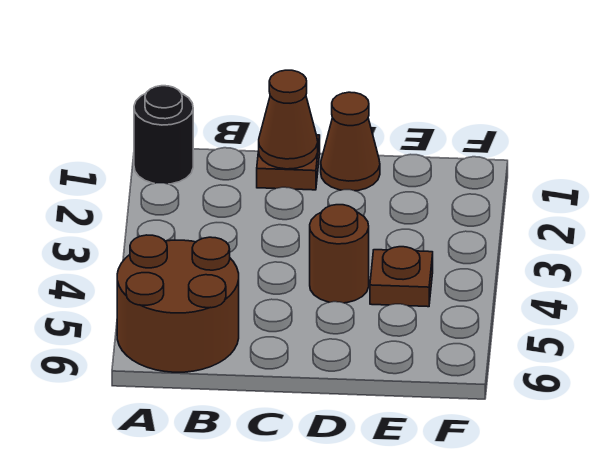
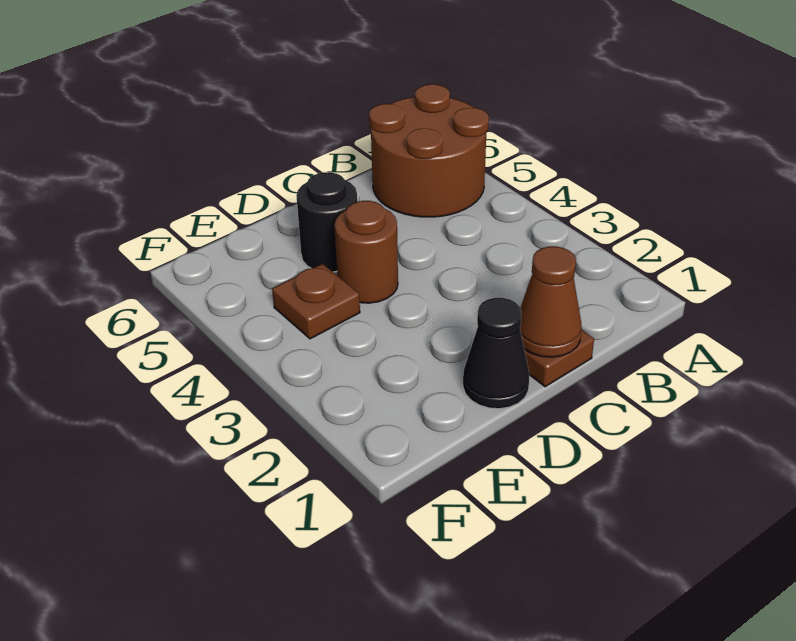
black round brick A1 level 1 -> black round brick D5 level 1
brown cone D1 level 1 -> black cone D1 level 1

